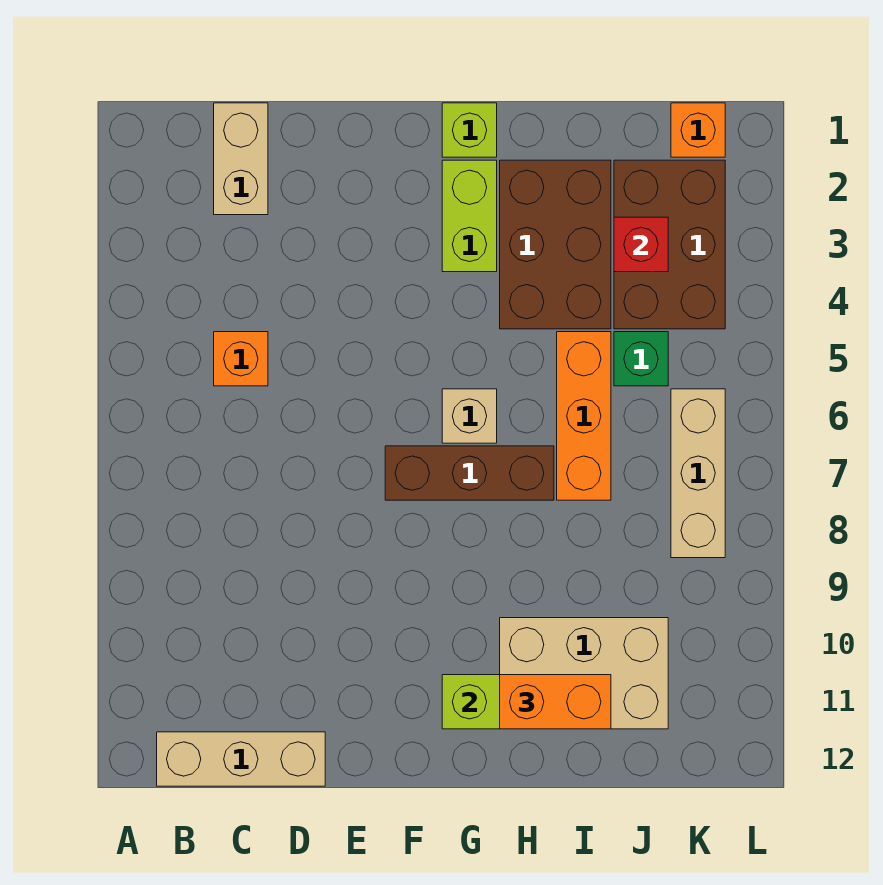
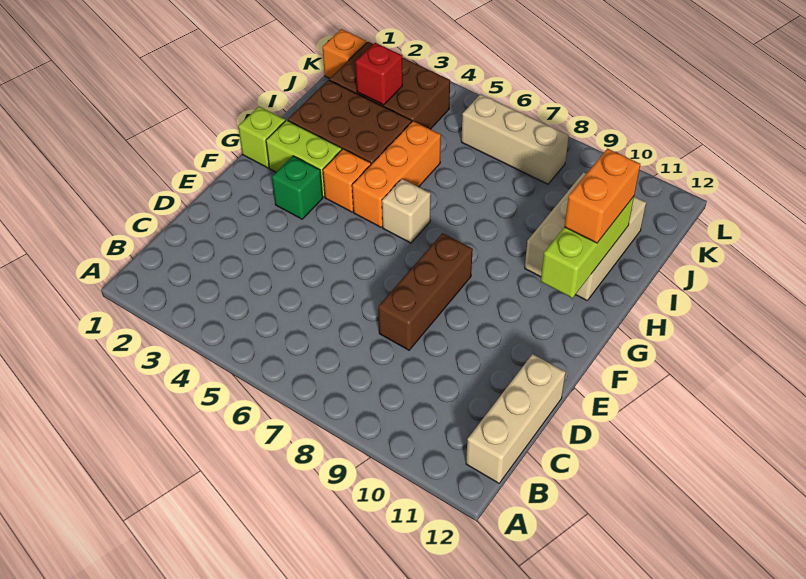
tan brick C1:C2 level 1 -> none
orange brick C5 level 1 -> orange brick G4 level 1
brown brick F7:H7 level 1 -> brown brick D8:F8 level 1
orange brick I5:I7 level 1 -> orange brick G5:I5 level 1
green brick J5 level 1 -> green brick F3 level 1

